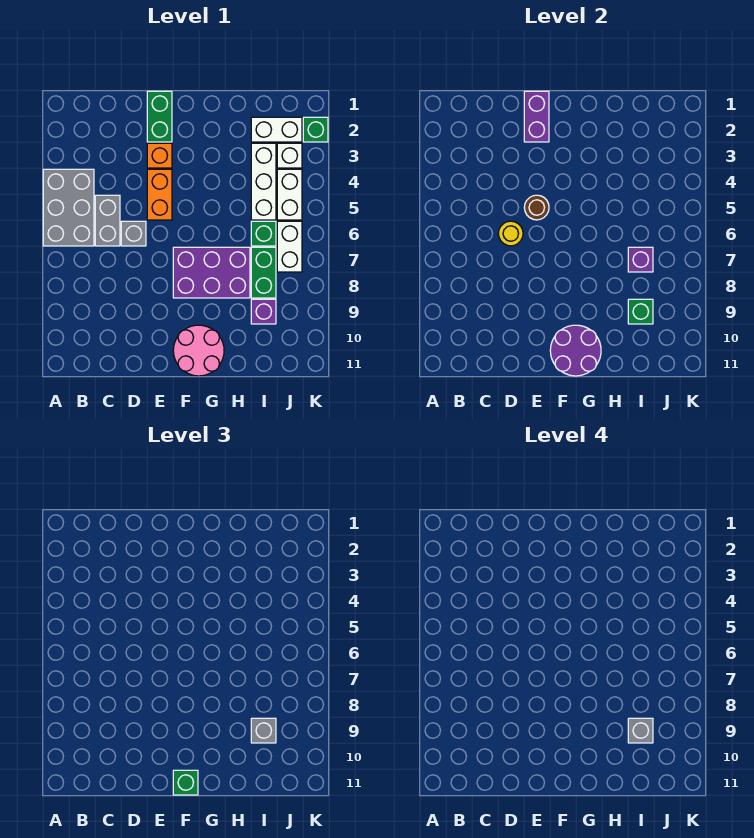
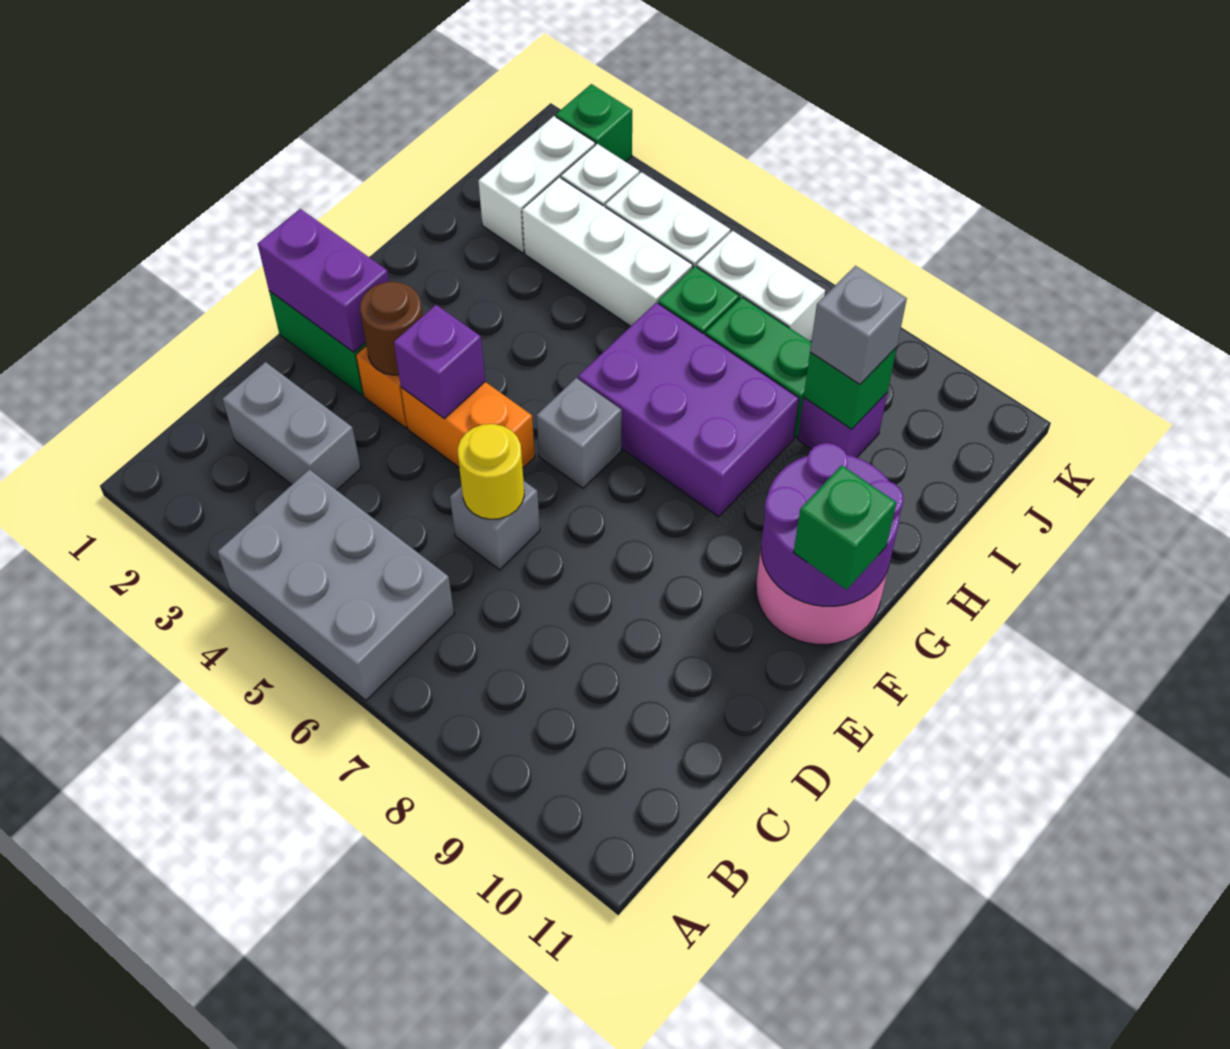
grey brick C5:C6 level 1 -> grey brick C2:C3 level 1
brown round brick E5 level 2 -> brown round brick E3 level 2
purple brick F7:H8 level 1 -> purple brick G6:H8 level 1
purple brick I7 level 2 -> purple brick E4 level 2
grey brick I9 level 4 -> grey brick F6 level 1

